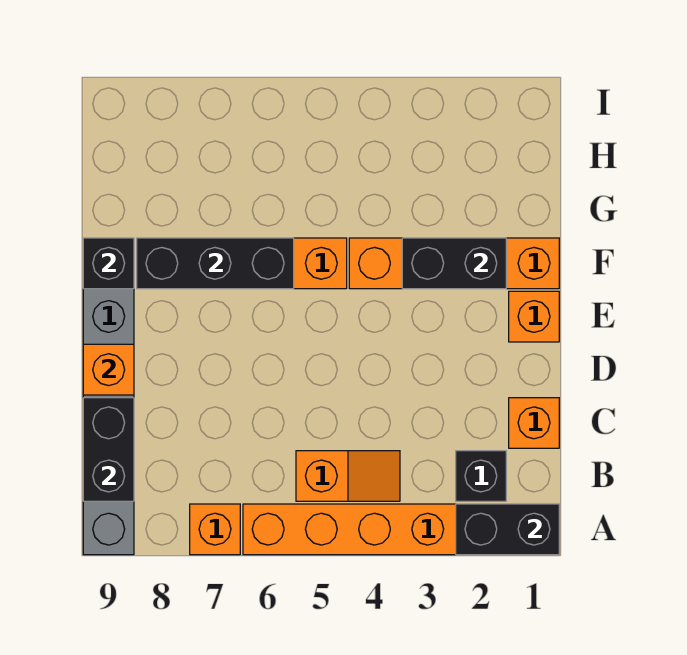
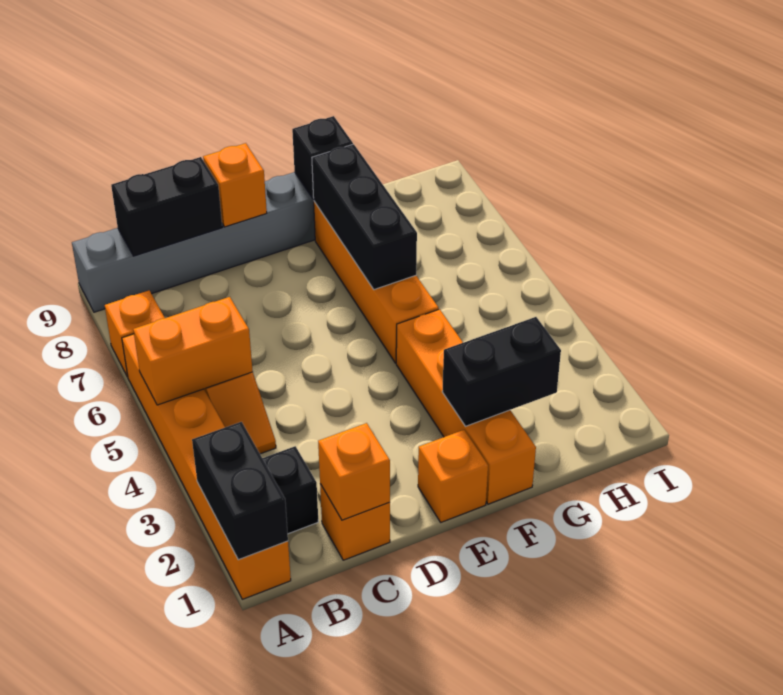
none -> orange brick A5:B5 level 2
none -> orange brick C1 level 2
black brick F2:F3 level 2 -> black brick F2:G2 level 2

